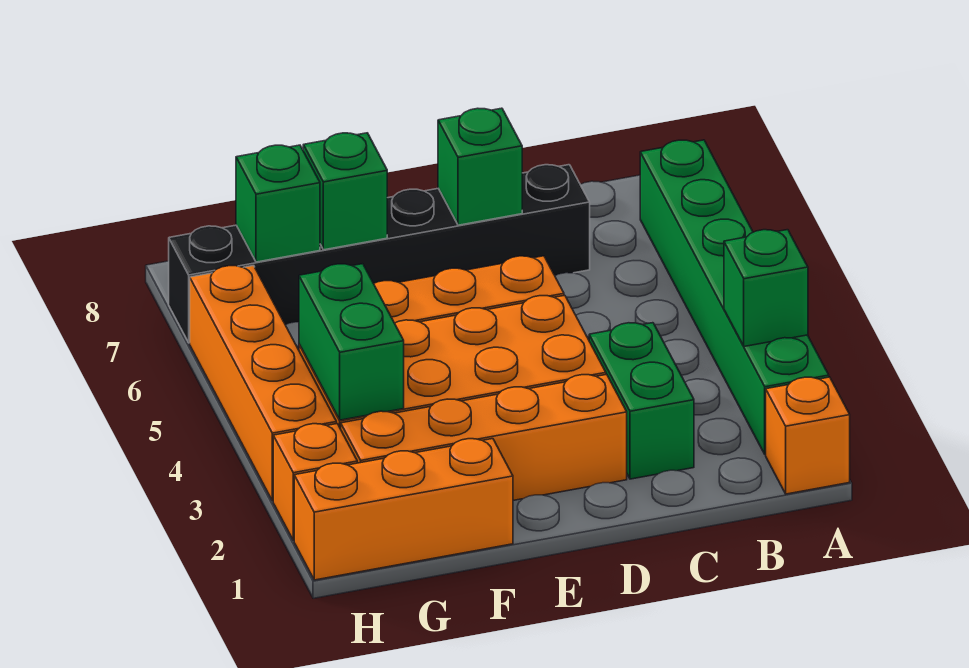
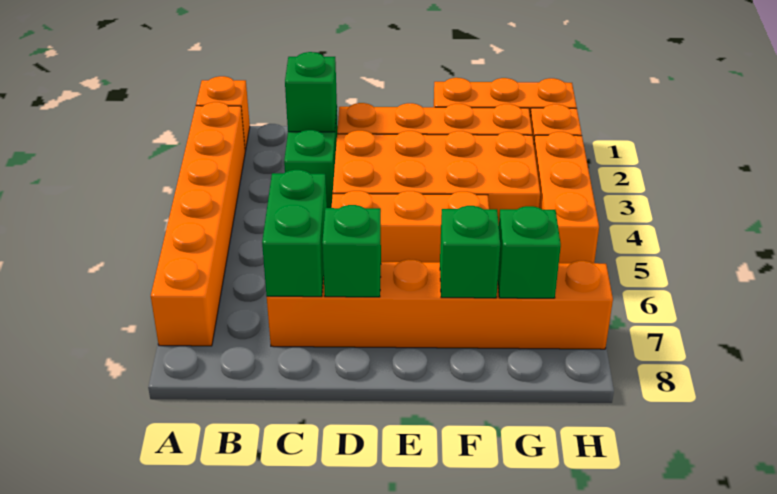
green brick A2:A7 level 1 -> orange brick A2:A7 level 1
green brick A3 level 2 -> green brick C2 level 2
black brick C7:H7 level 1 -> orange brick C7:H7 level 1
green brick G3:G4 level 2 -> green brick C6:C7 level 2
orange brick H3:H6 level 1 -> orange brick H3:H5 level 1

